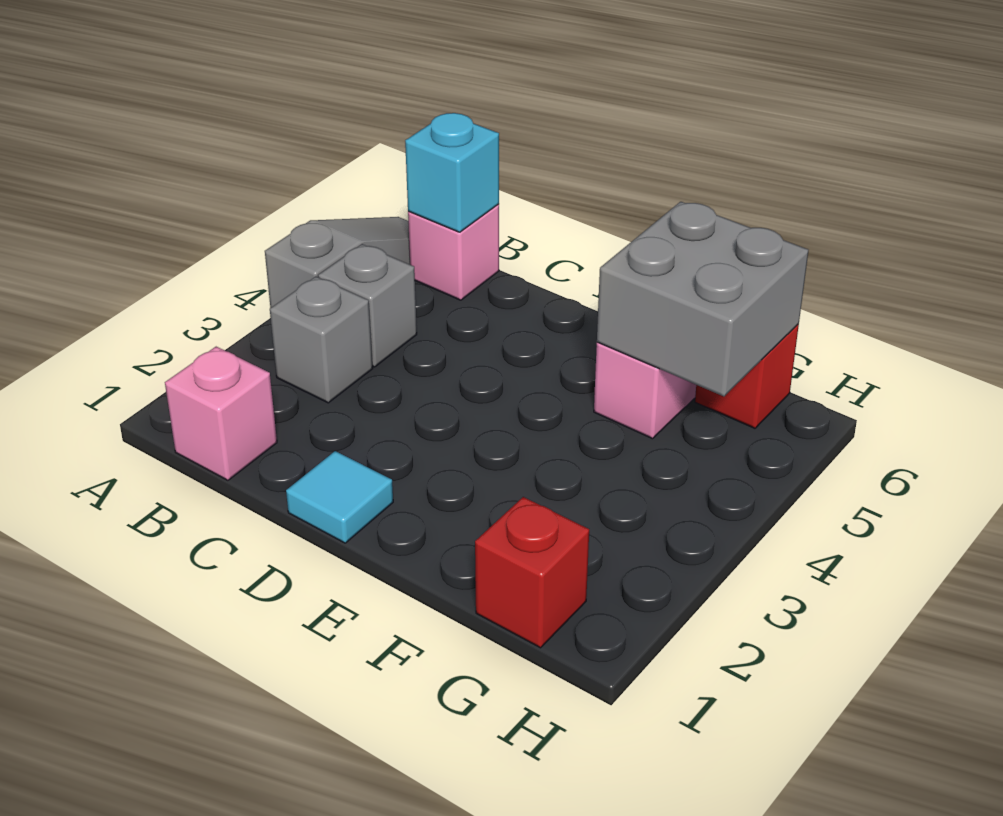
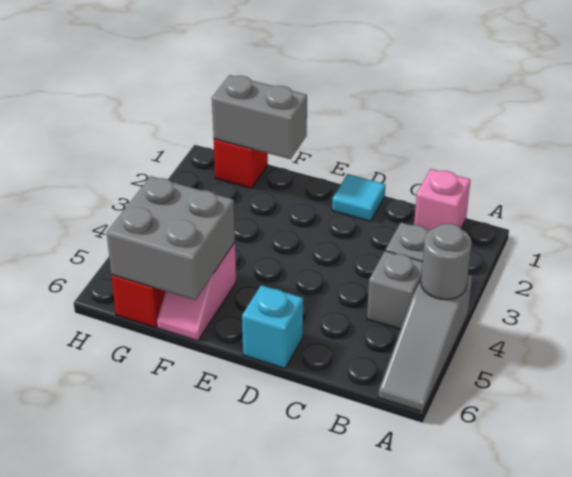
none -> grey round brick A4 level 2
pink brick B6 level 1 -> none
cyan brick B6 level 2 -> cyan brick D6 level 1
none -> grey brick F1:G1 level 2

